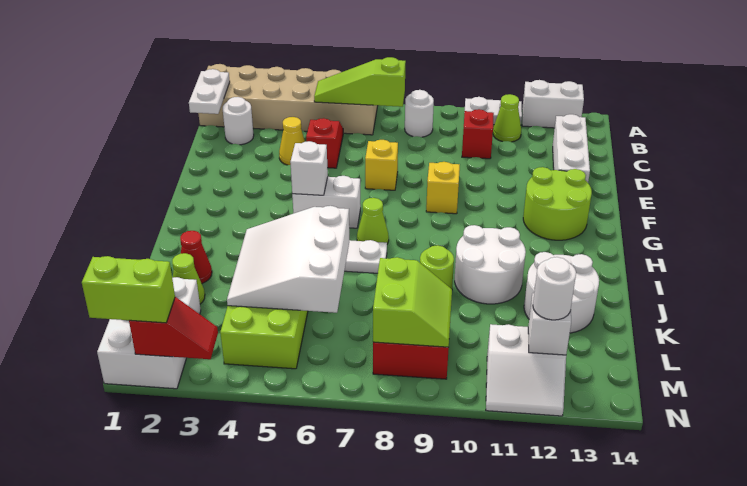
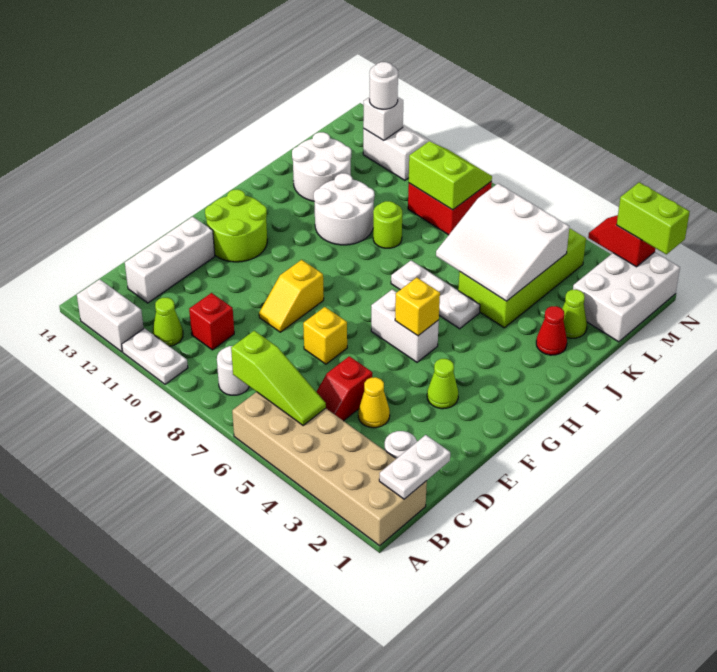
white brick G5 level 2 -> yellow brick G5 level 2
lime cone H7 level 1 -> lime cone F3 level 1
white slope J4:L6 level 2 top 6 -> white slope J4:L6 level 2 top L
lime slope L8:M9 level 2 top 8 -> lime slope L8:M9 level 2 top L

